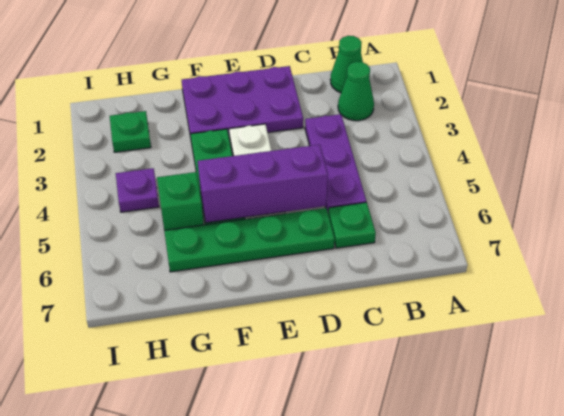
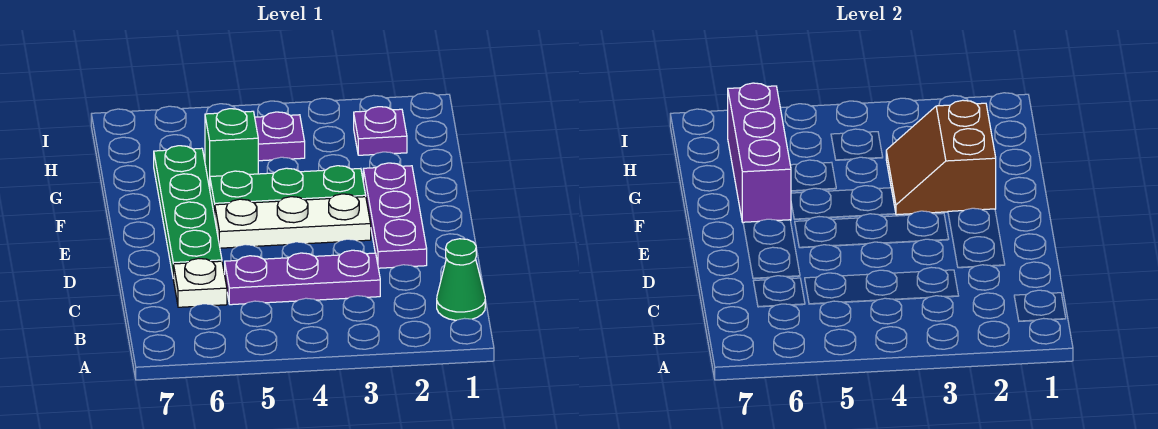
green cone B2 level 1 -> none
green plate C6 level 1 -> white plate C6 level 1
purple plate D1:F2 level 1 -> purple plate D2:F2 level 1
purple brick D5:F5 level 2 -> purple brick F6:H6 level 2
none -> brown slope F2:G3 level 2 top 2
green plate H2 level 1 -> purple plate H2 level 1

